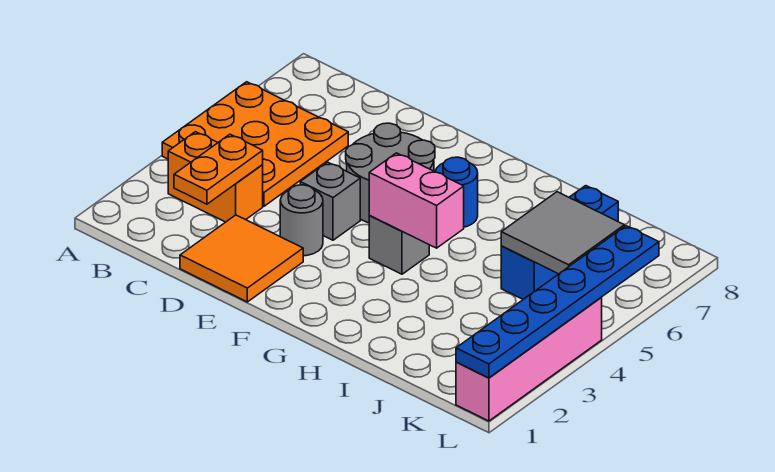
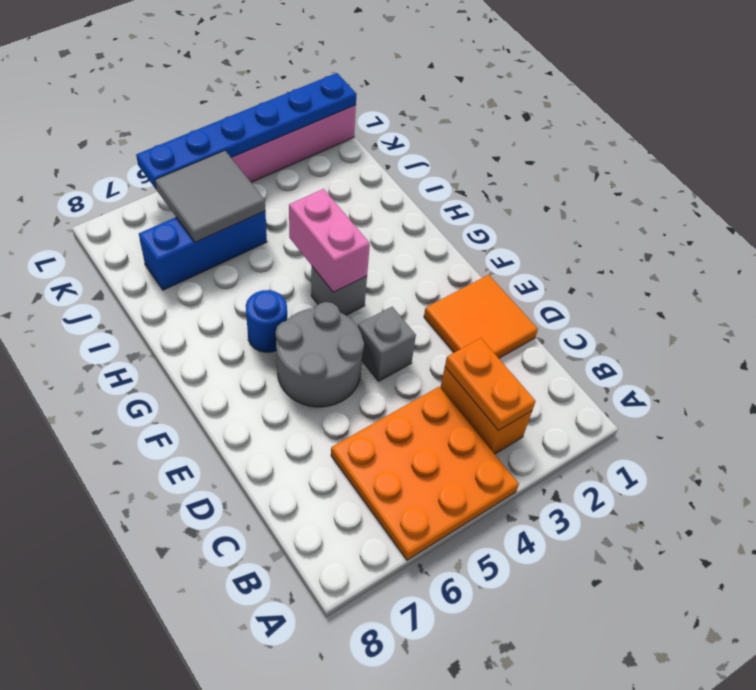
orange plate C2:C3 level 2 -> orange plate B3:C3 level 2
grey round brick E3 level 1 -> none

